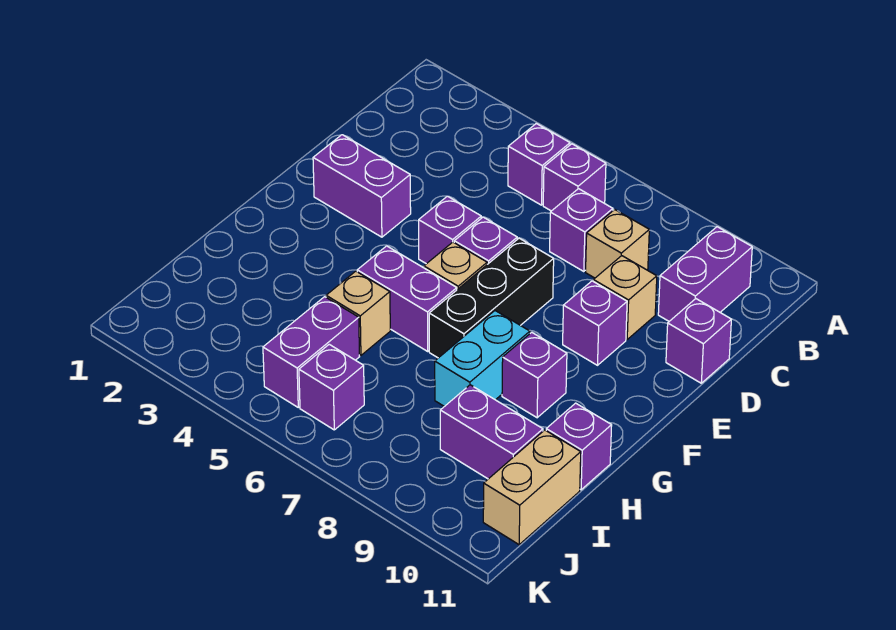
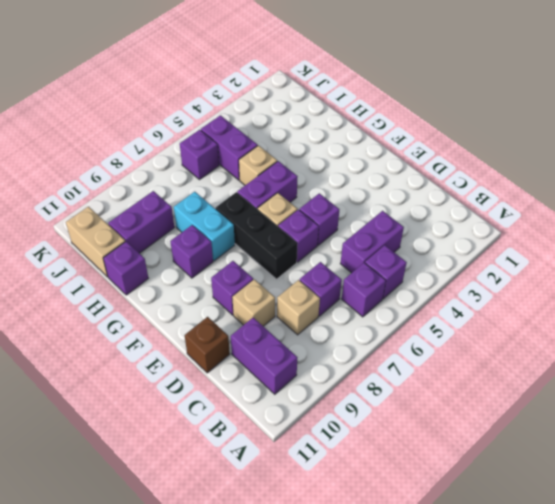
purple brick D11 level 1 -> brown brick D11 level 1
purple brick E2:E3 level 1 -> purple brick C4:C5 level 1

